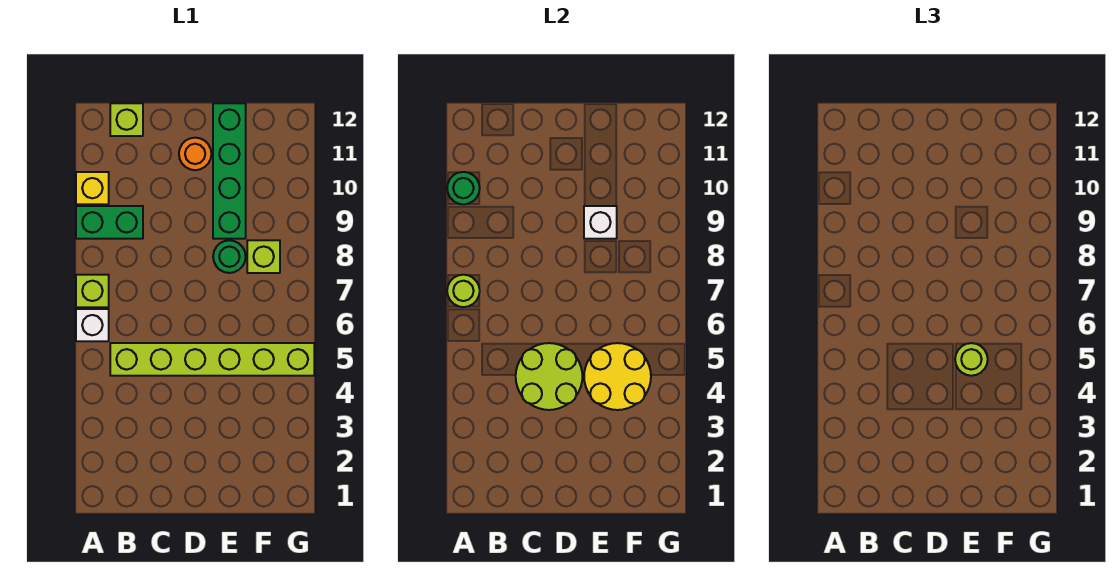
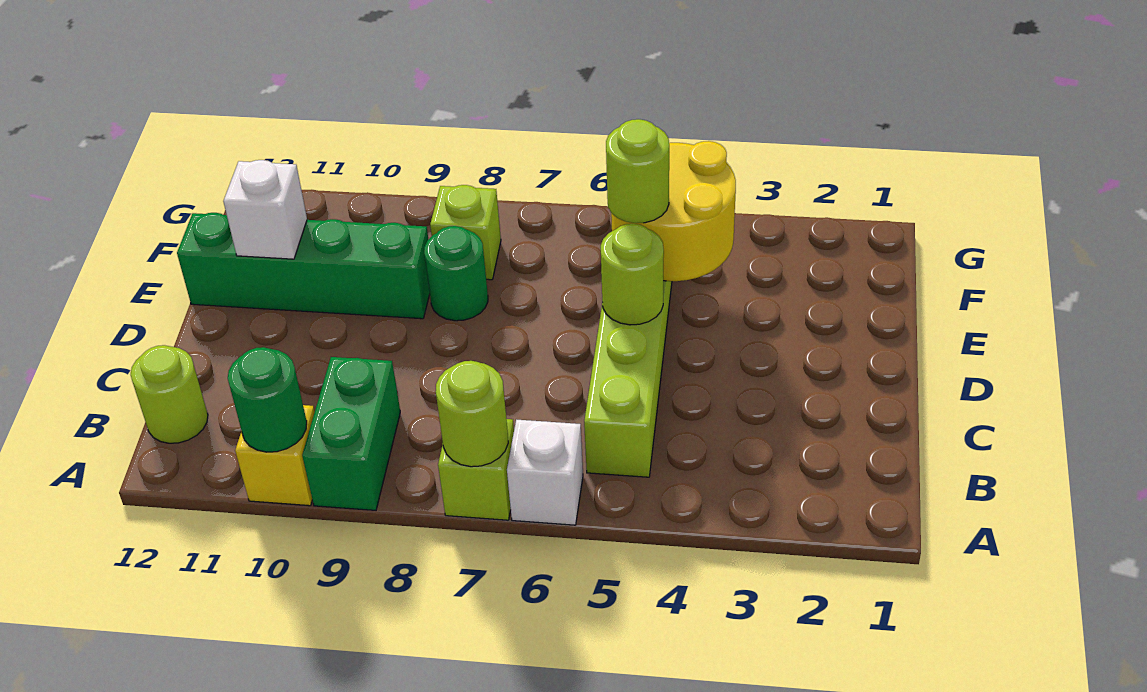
lime brick B12 level 1 -> lime round brick B12 level 1
lime round brick C4:D5 level 2 -> lime round brick D5 level 2
orange round brick D11 level 1 -> none
white brick E9 level 2 -> white brick E11 level 2

